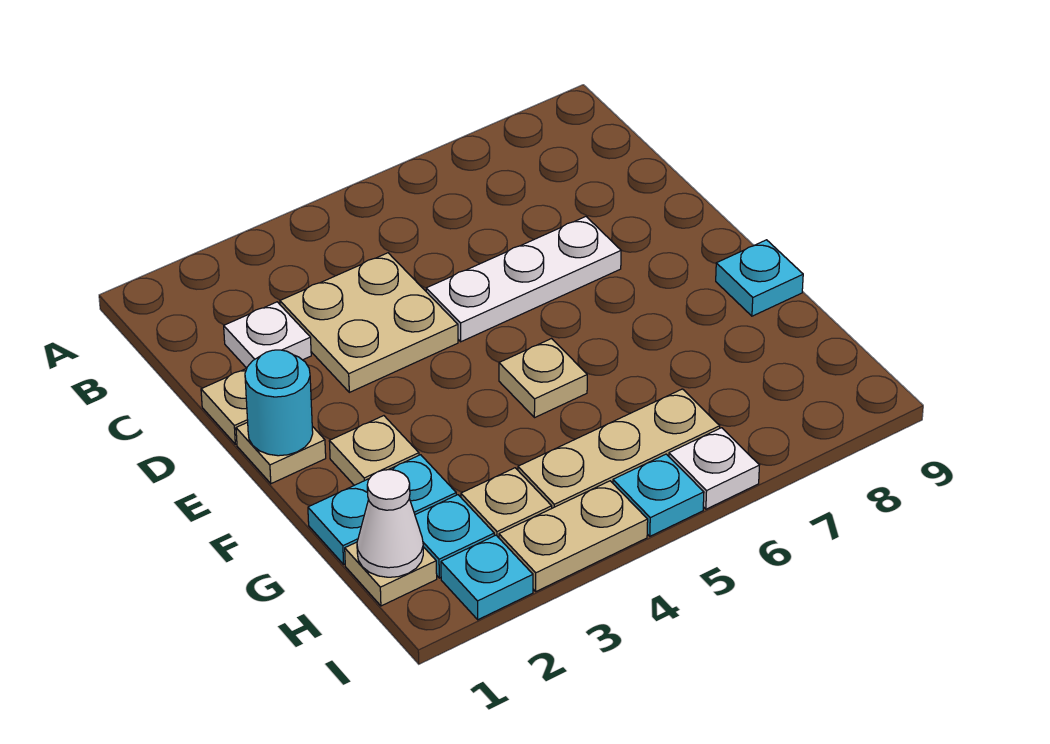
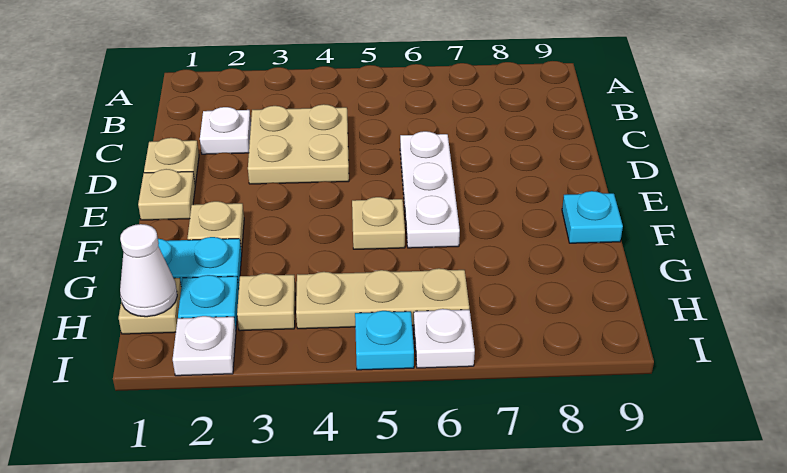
white plate D5:D7 level 1 -> white plate D6:F6 level 1
cyan round brick E1 level 2 -> none
cyan plate I2 level 1 -> white plate I2 level 1
tan plate I3:I4 level 1 -> none

